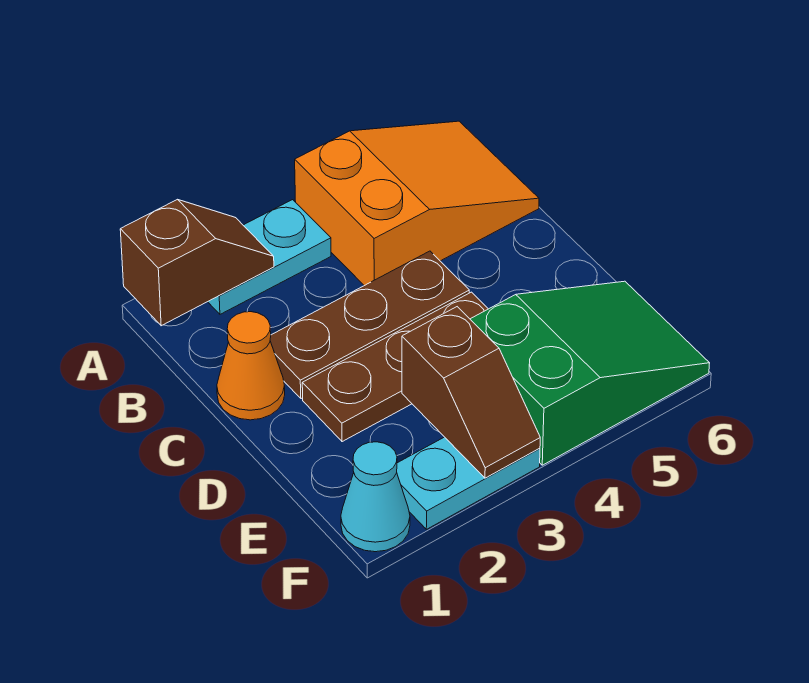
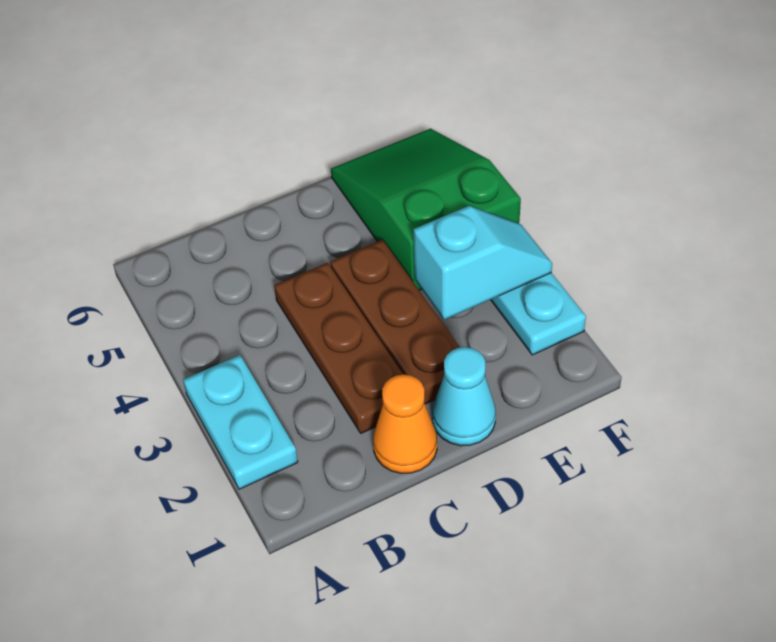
brown slope A1:A2 level 2 top 1 -> none
orange slope A4:B6 level 1 top 4 -> none
brown slope E3:F3 level 2 top E -> cyan slope E3:F3 level 2 top E
cyan cone F1 level 1 -> cyan cone D1 level 1

